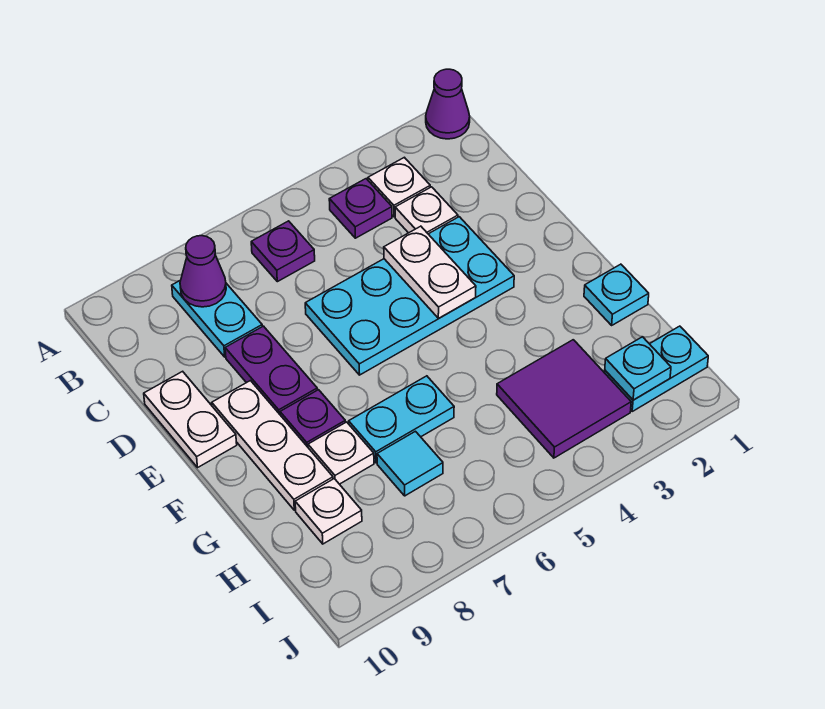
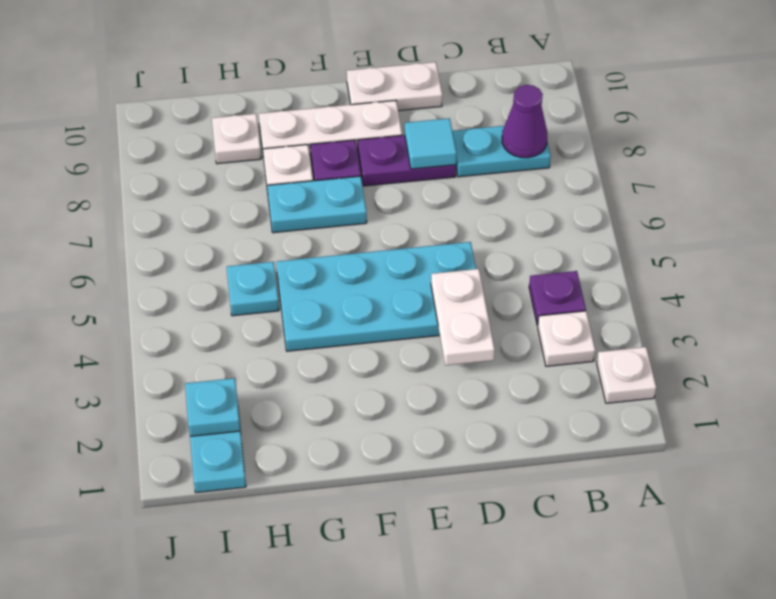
purple cone A1 level 1 -> none
purple plate B6 level 1 -> none
white plate C3 level 1 -> white plate A2 level 1
cyan plate D3:E6 level 1 -> cyan plate D4:G5 level 1
white plate D4:E4 level 2 -> white plate D3:D4 level 2
cyan plate G1 level 1 -> cyan plate H5 level 1
cyan plate G6:G7 level 1 -> cyan plate F7:G7 level 1
purple tile H3:I4 level 1 -> none
cyan tile H7 level 1 -> cyan tile D8 level 2

